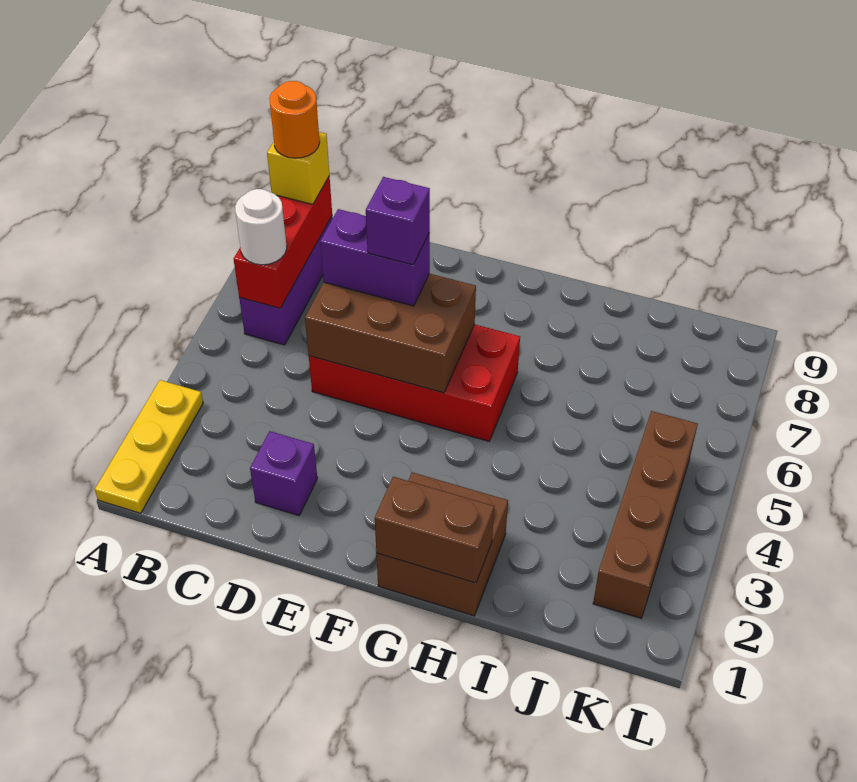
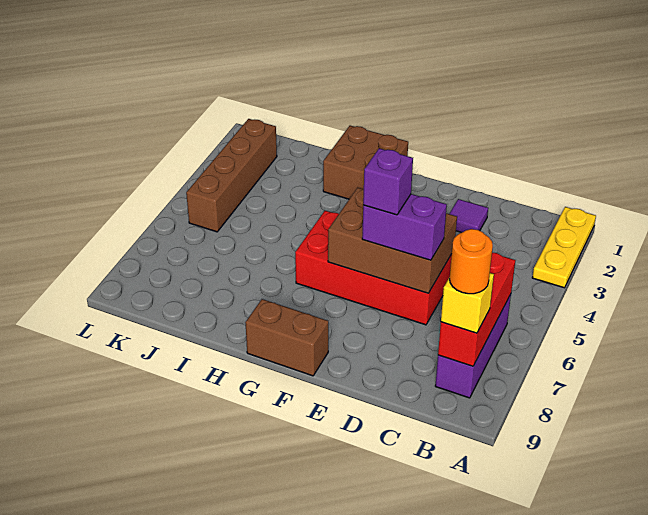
white round brick B6 level 3 -> none
purple brick D2 level 1 -> purple tile D2 level 1
brown brick G1:H1 level 2 -> brown brick F9:G9 level 1

